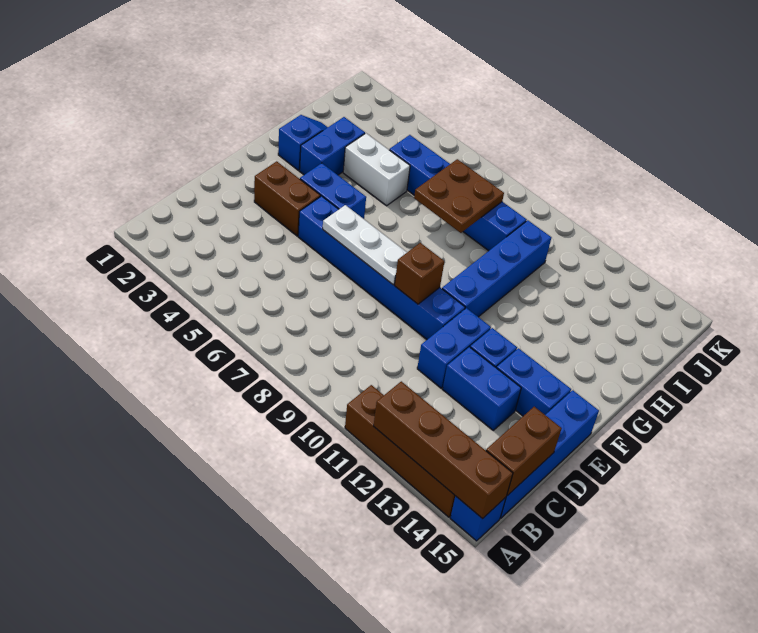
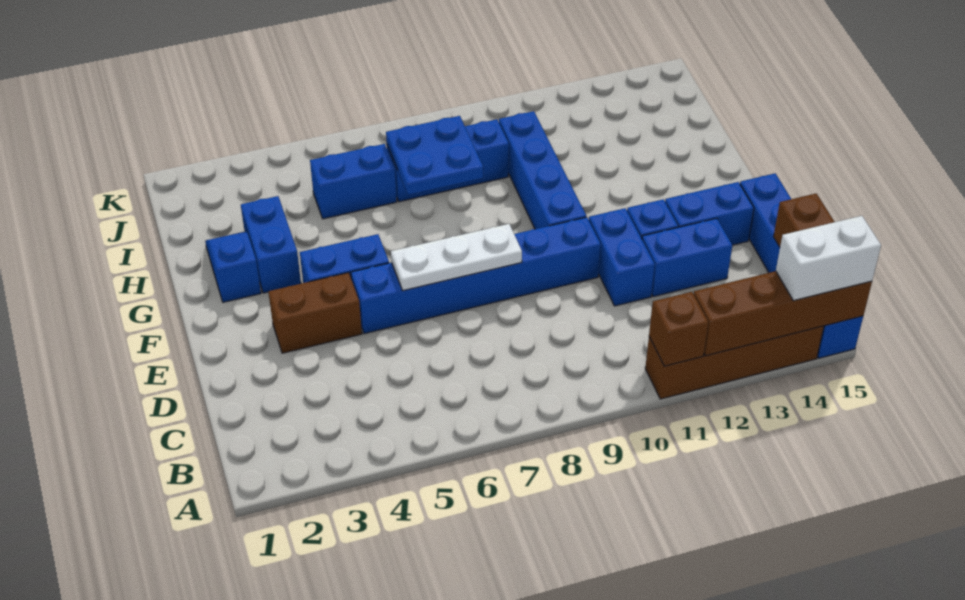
brown brick E9 level 2 -> brown brick A11 level 2
white brick H4:H5 level 1 -> white brick A14:A15 level 3
brown plate H7:I8 level 2 -> blue plate H7:I8 level 2

